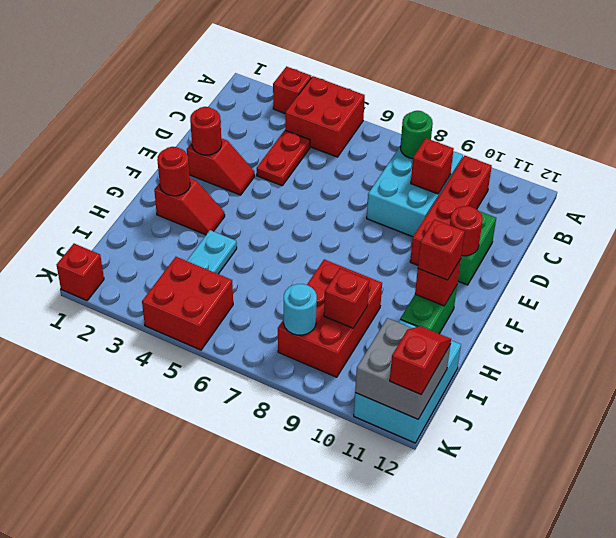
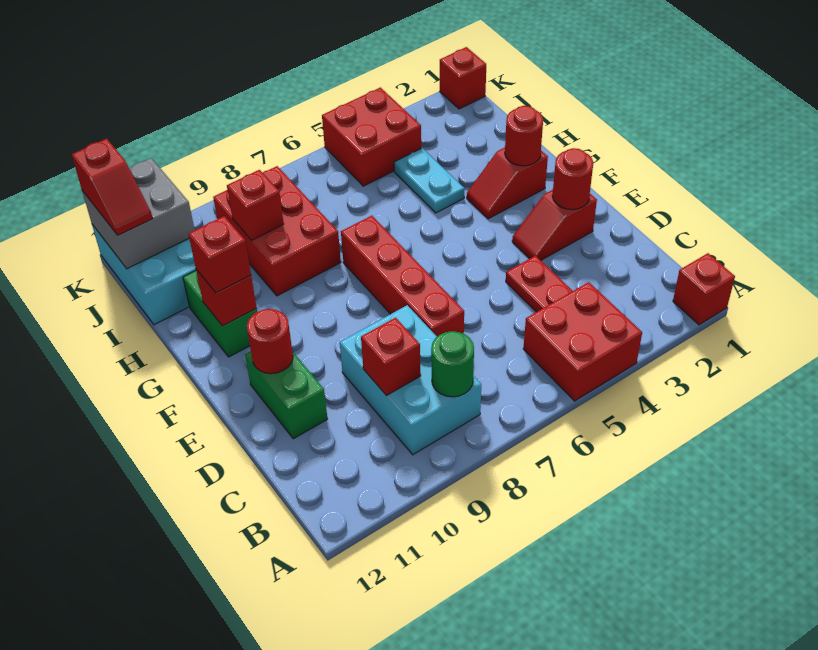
red brick A3 level 1 -> red brick A1 level 1
red brick B10:E10 level 1 -> red brick D7:G7 level 1
cyan round brick J8 level 2 -> none

